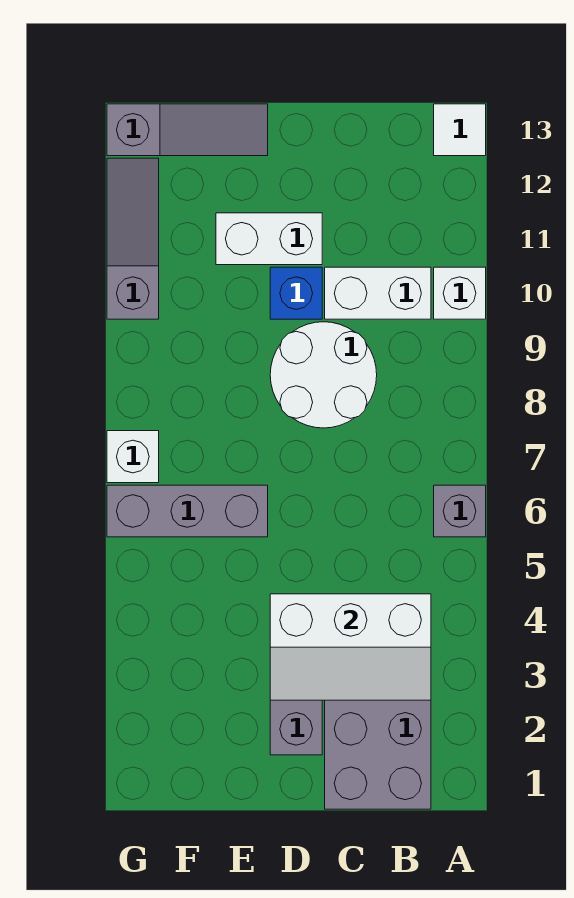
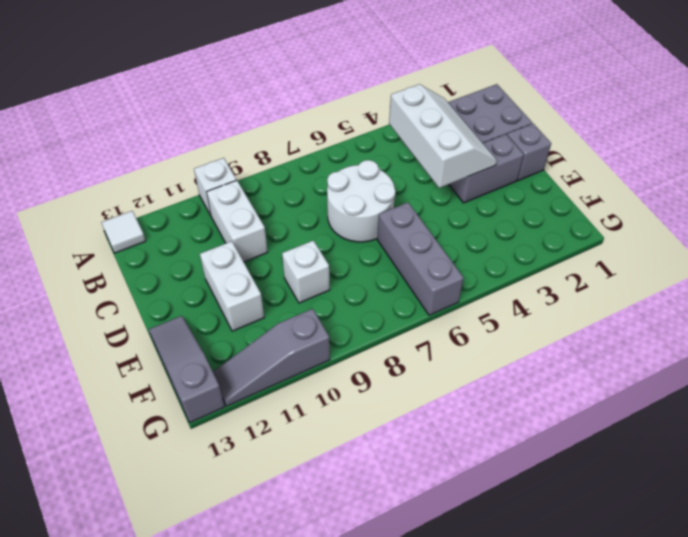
grey brick A6 level 1 -> grey brick D1 level 1
white round brick C8:D9 level 1 -> white round brick C6:D7 level 1
blue brick D10 level 1 -> none
white brick G7 level 1 -> white brick E9 level 1

